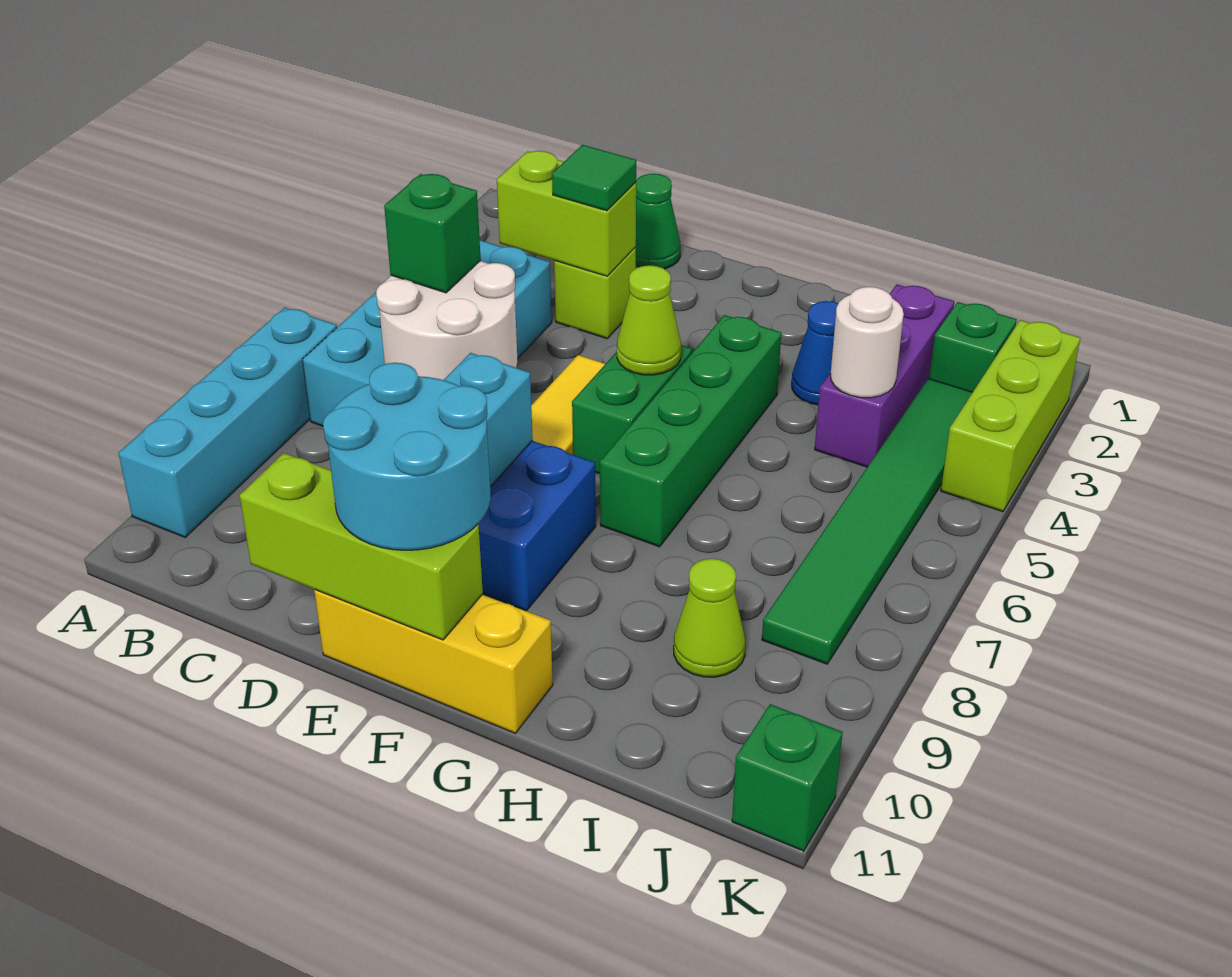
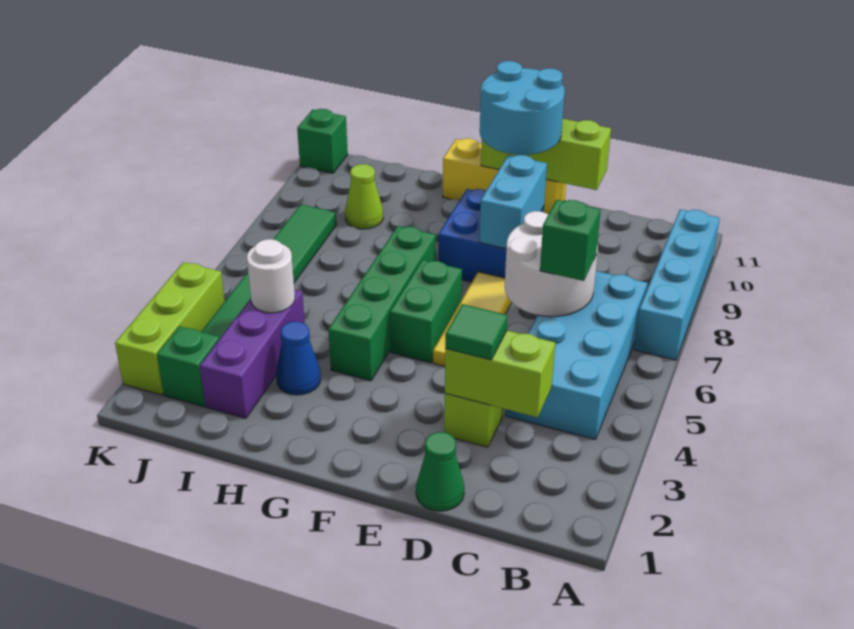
lime cone F5 level 2 -> none

